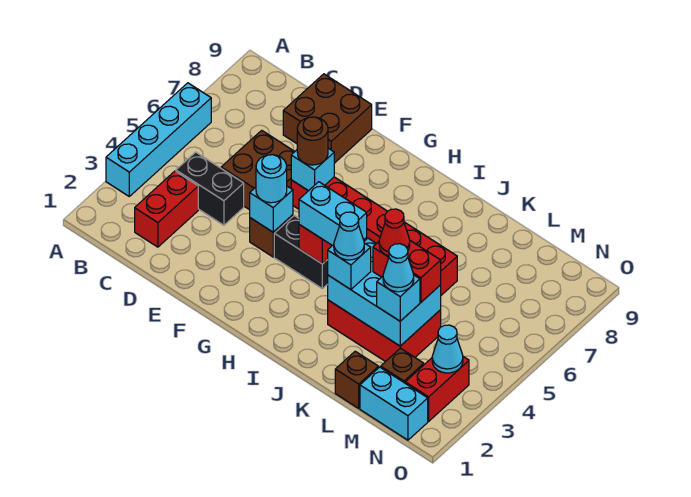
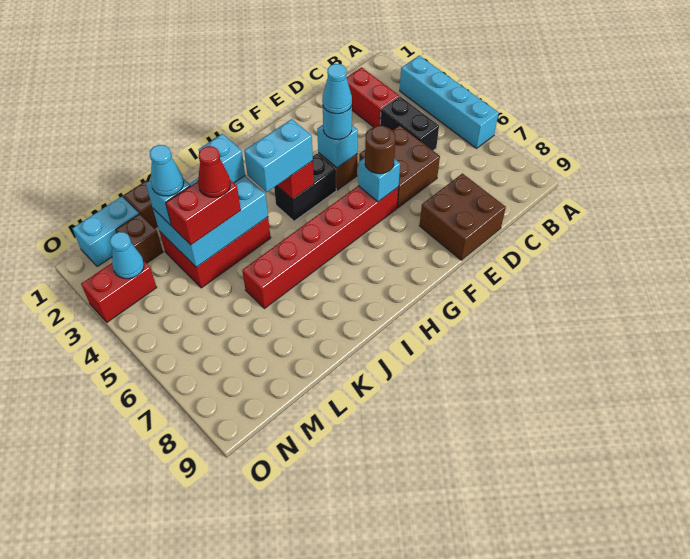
black brick C4:D4 level 1 -> black brick C4:C5 level 1
cyan cone J3 level 4 -> cyan cone F4 level 4
red brick N2:N3 level 1 -> red brick N3:O3 level 1

